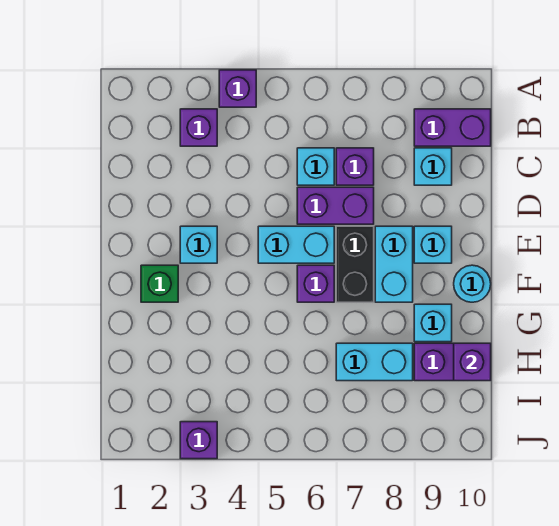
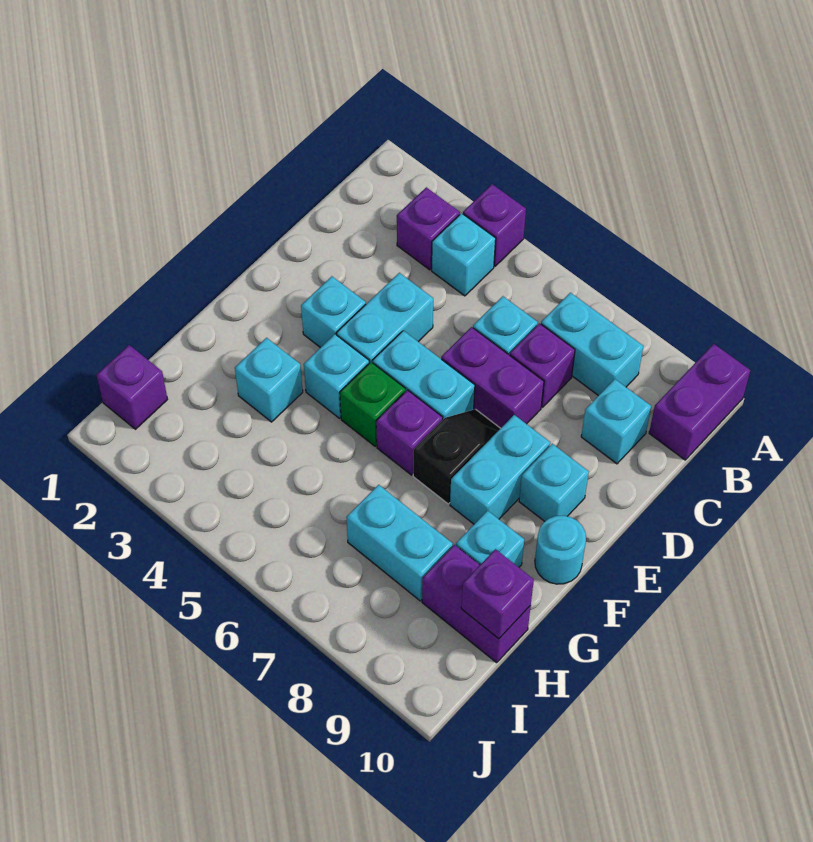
none -> cyan brick B4 level 1
none -> cyan brick B7:B8 level 1
purple brick B9:B10 level 1 -> purple brick A10:B10 level 1
none -> cyan brick D4:E4 level 1
black brick E7:F7 level 1 -> black slope E7:F7 level 1 top F
green brick F2 level 1 -> green brick F5 level 1
none -> cyan brick F4 level 1
none -> cyan brick G3 level 1
purple brick J3 level 1 -> purple brick I1 level 1

